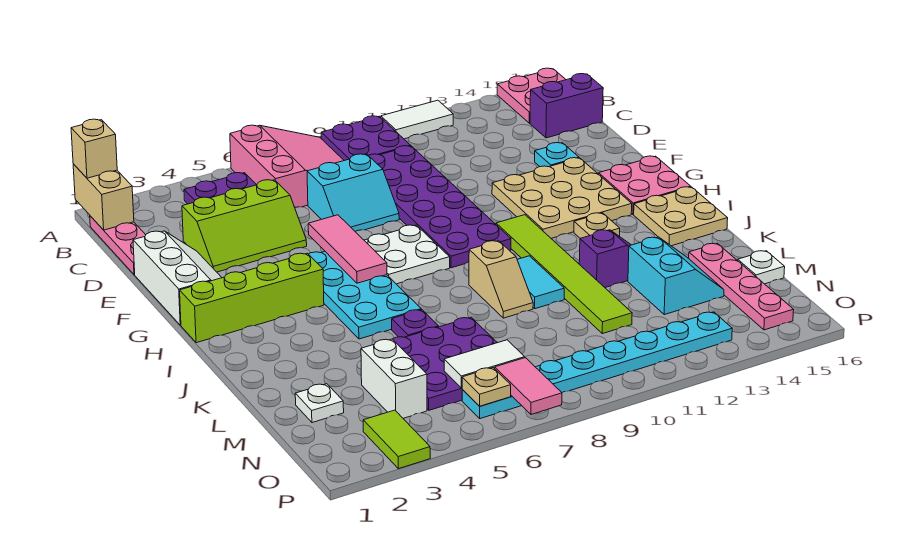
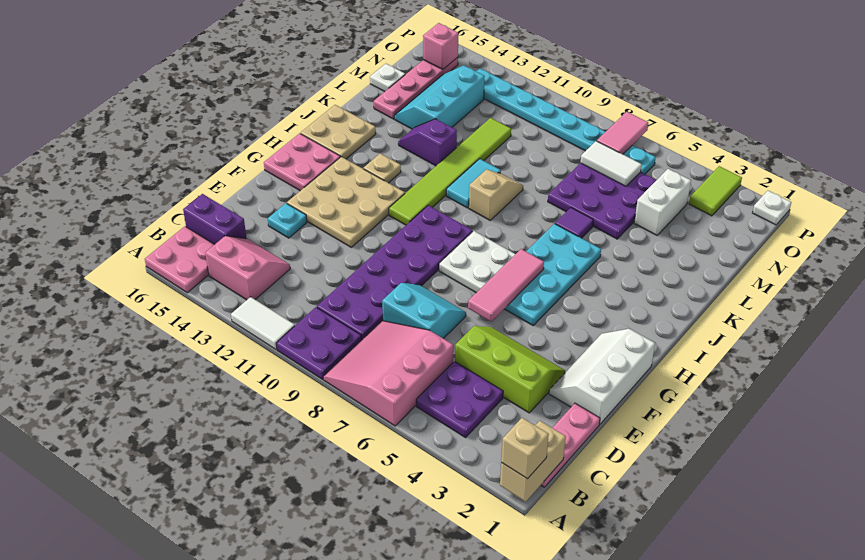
none -> pink slope B13:C14 level 1 top B
lime brick H1:H4 level 1 -> none
purple plate K6 level 1 -> purple tile K6 level 1
cyan slope L13:M14 level 1 top 13 -> cyan slope L13:N14 level 1 top 13
white plate M2 level 1 -> white plate P1 level 1
tan plate O6 level 2 -> none
none -> pink brick O15 level 2

